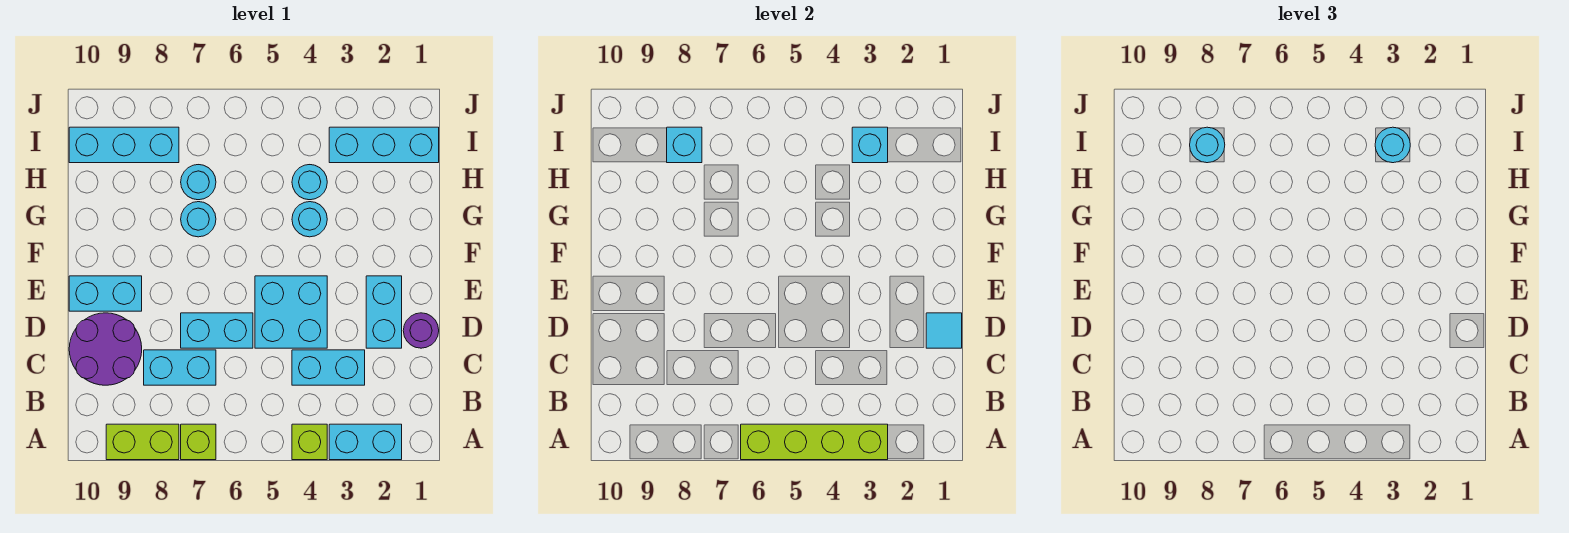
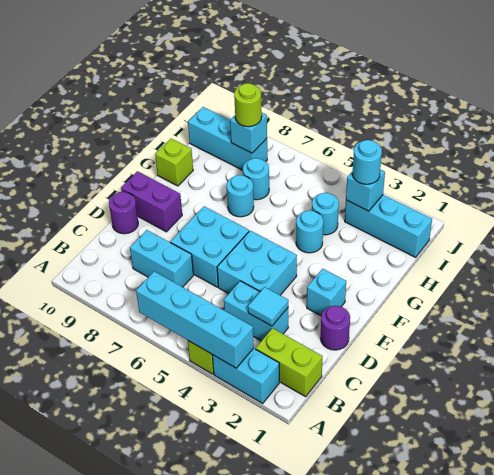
lime brick A3:A6 level 2 -> cyan brick A3:A6 level 2
lime brick A7 level 1 -> lime brick G10 level 1
lime brick A8:A9 level 1 -> lime brick B1:B2 level 1
purple round brick C9:D10 level 1 -> purple round brick D10 level 1
cyan tile D1 level 2 -> cyan tile C3 level 2
cyan brick D2:E2 level 1 -> cyan brick E2 level 1
cyan brick D6:D7 level 1 -> cyan brick D6:E7 level 1
cyan brick E9:E10 level 1 -> purple brick E9:E10 level 1
cyan round brick I8 level 3 -> lime round brick I8 level 3

